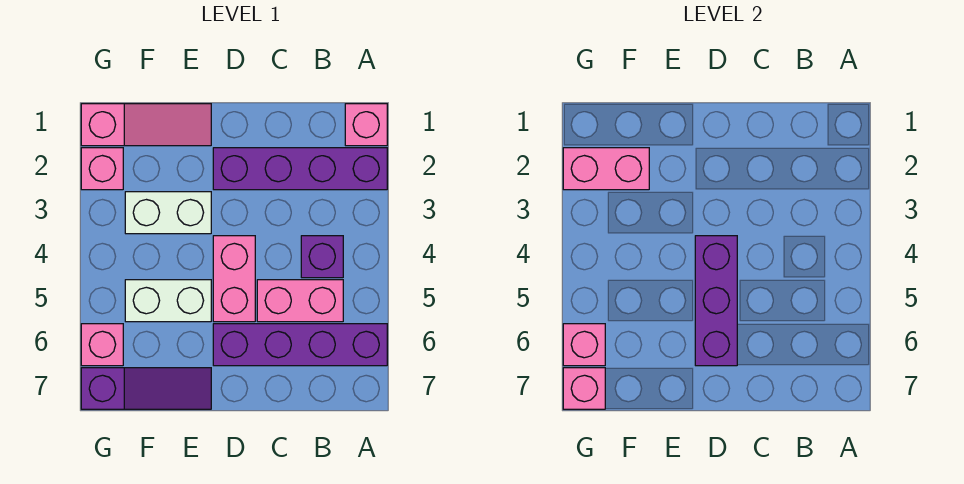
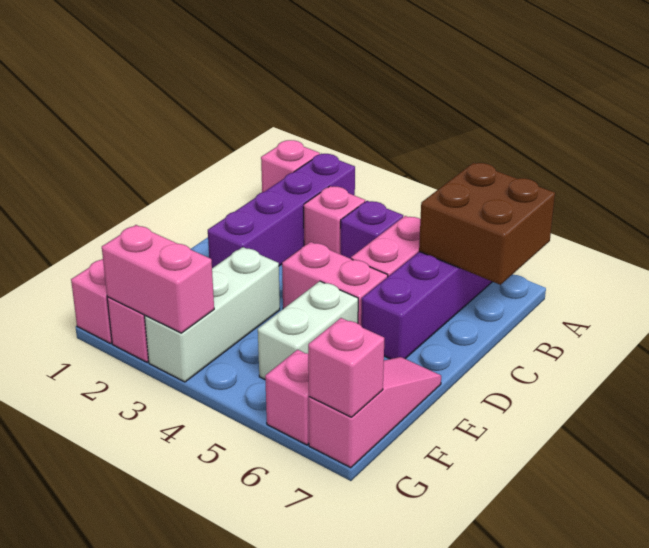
none -> brown brick A6:B7 level 2
purple brick D4:D6 level 2 -> none
white brick E3:F3 level 1 -> white brick E3:G3 level 1
purple slope E7:G7 level 1 top G -> pink slope E7:G7 level 1 top G
pink brick F2:G2 level 2 -> pink brick G2:G3 level 2
pink brick G6 level 2 -> pink brick B3 level 1

